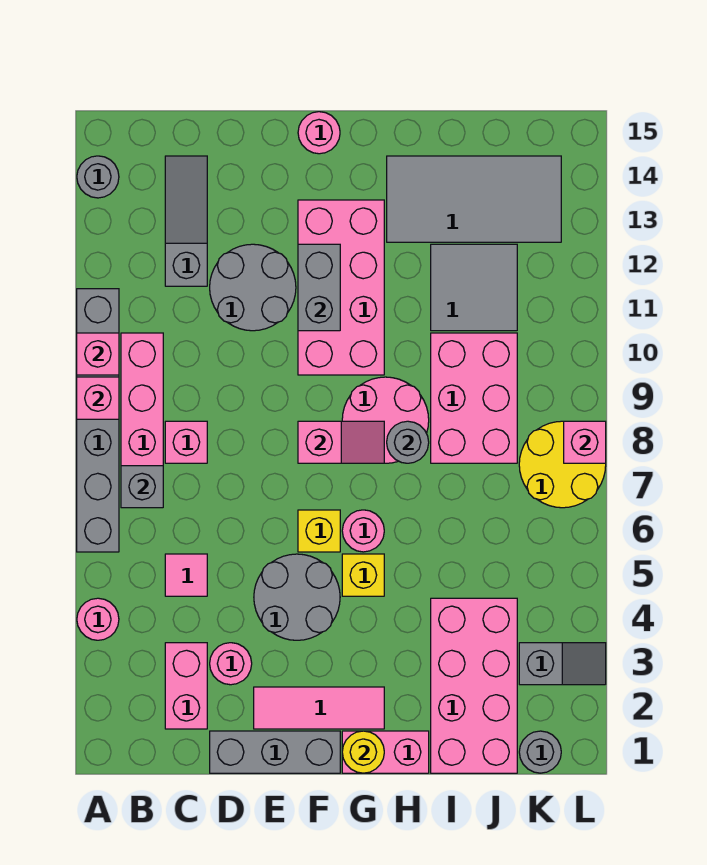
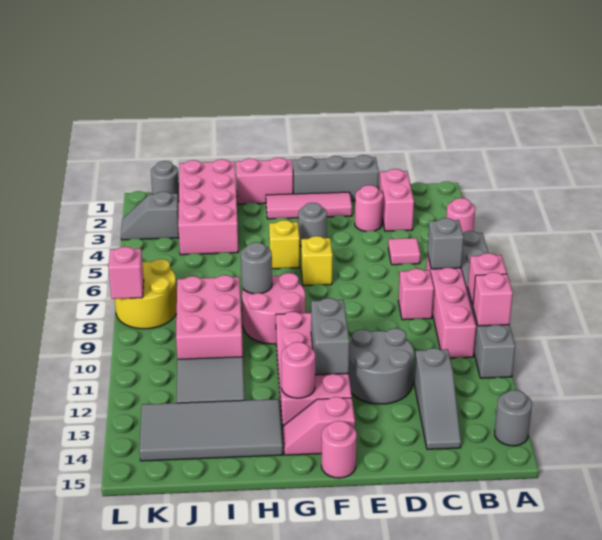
grey round brick E4:F5 level 1 -> grey round brick F4 level 1
pink slope F8:G8 level 2 top F -> pink slope F14:G14 level 1 top F
yellow round brick G1 level 2 -> none
pink round brick G6 level 1 -> pink round brick G13 level 2

